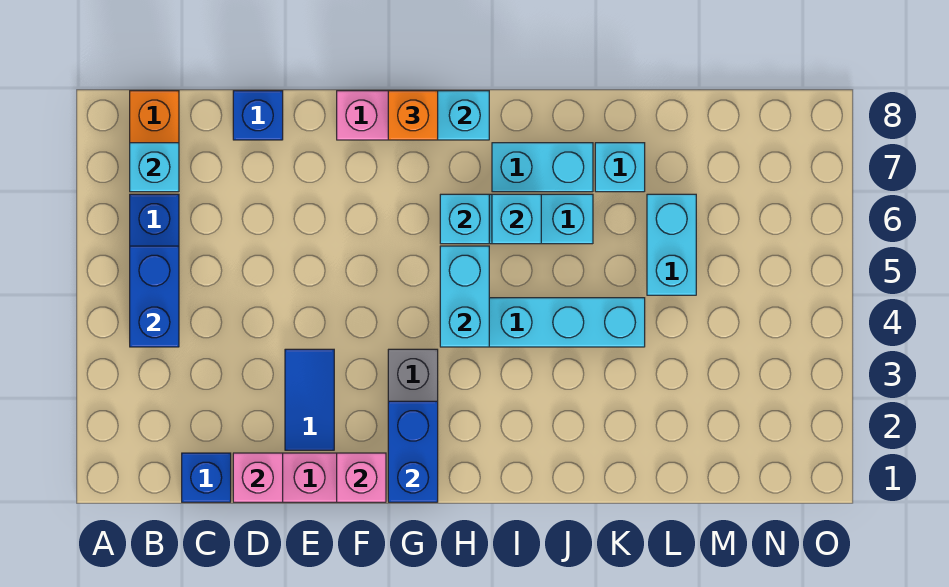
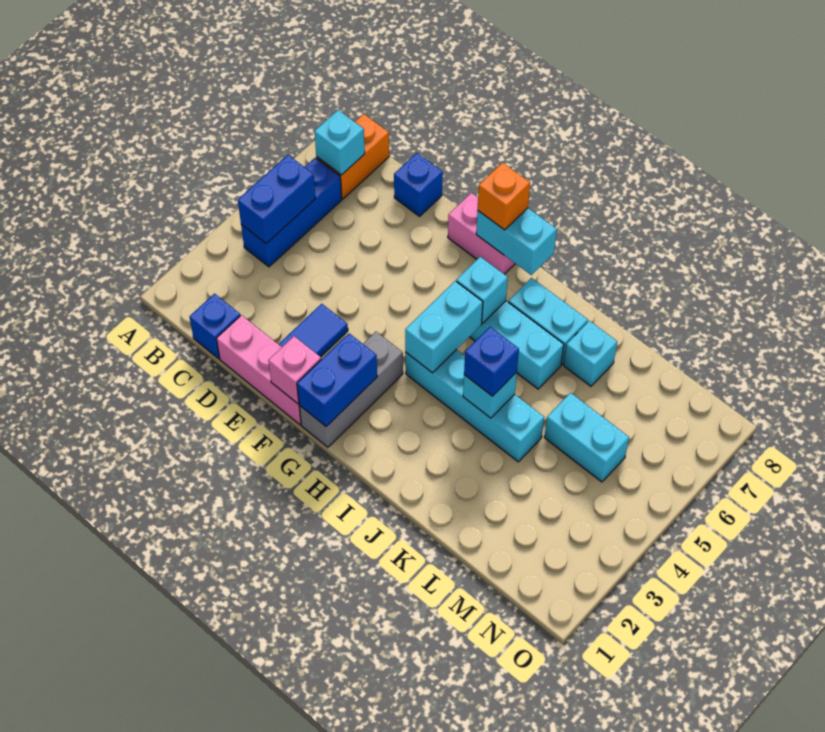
pink brick D1 level 2 -> none
cyan brick I6 level 2 -> cyan brick J4 level 2
none -> blue brick J4 level 3
cyan brick L5:L6 level 1 -> cyan brick L5:M5 level 1

